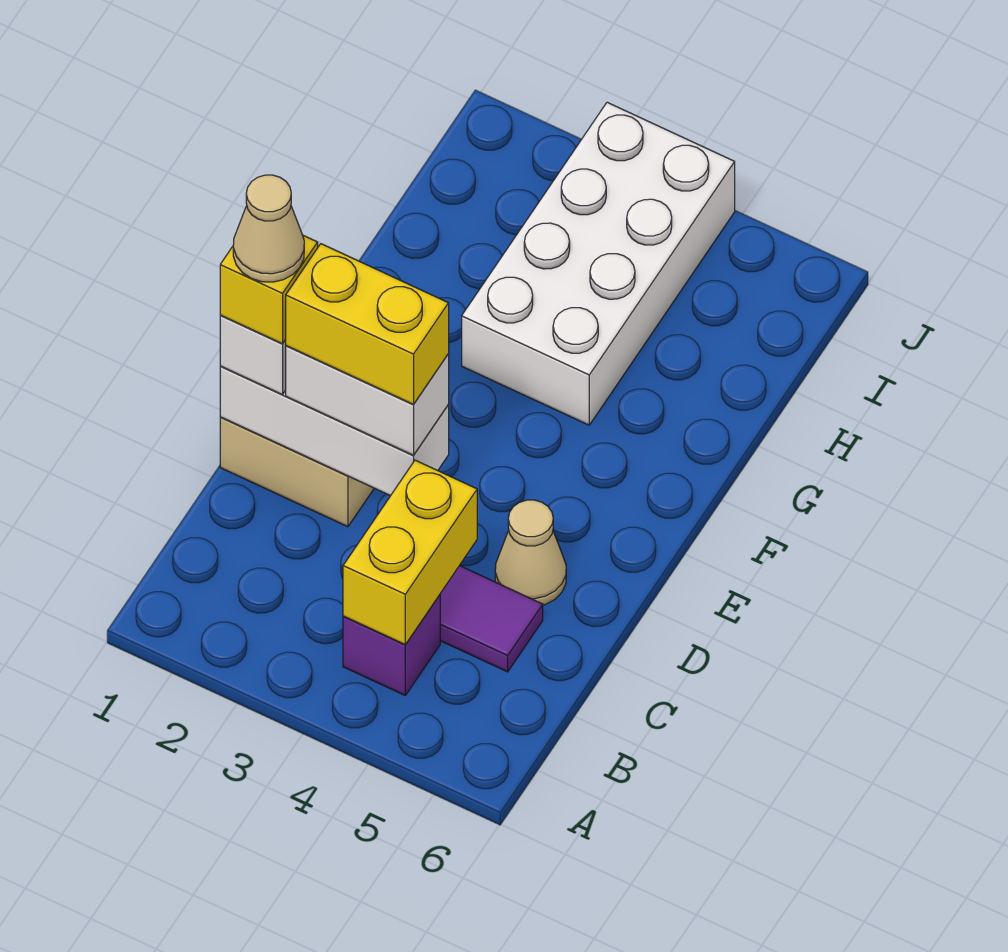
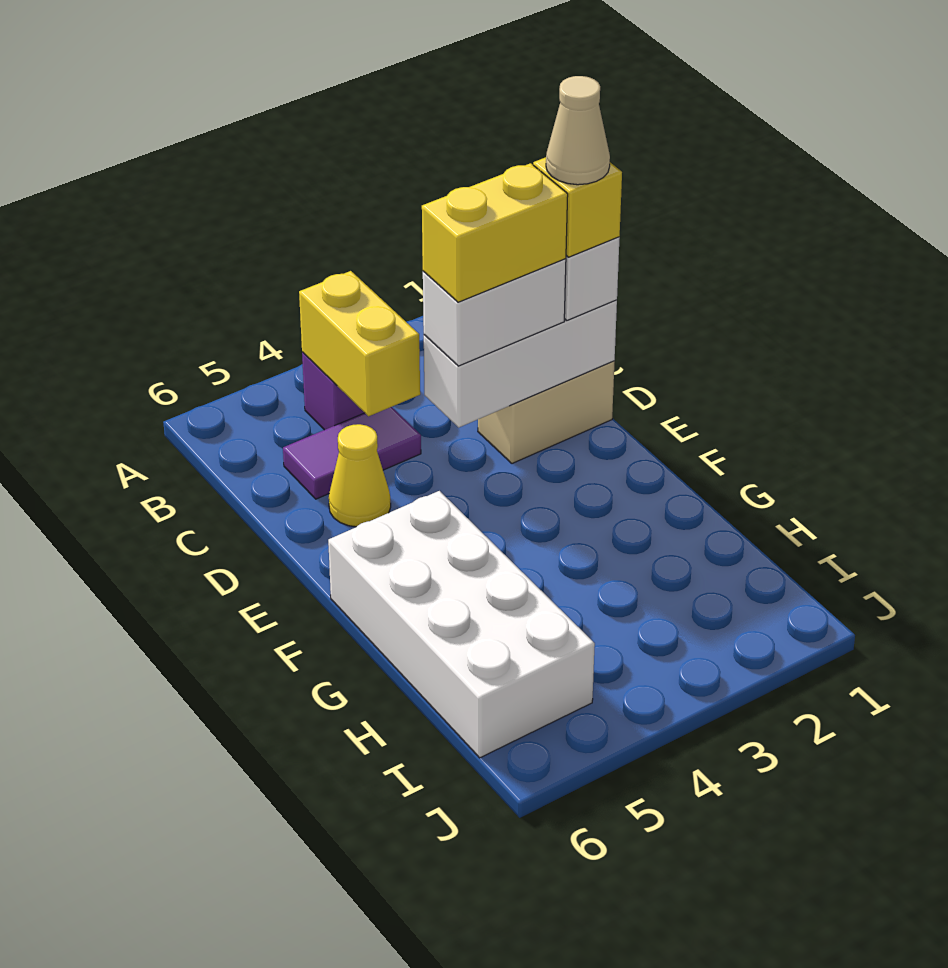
tan cone D5 level 1 -> yellow cone D5 level 1
white brick G3:J4 level 1 -> white brick F5:I6 level 1

